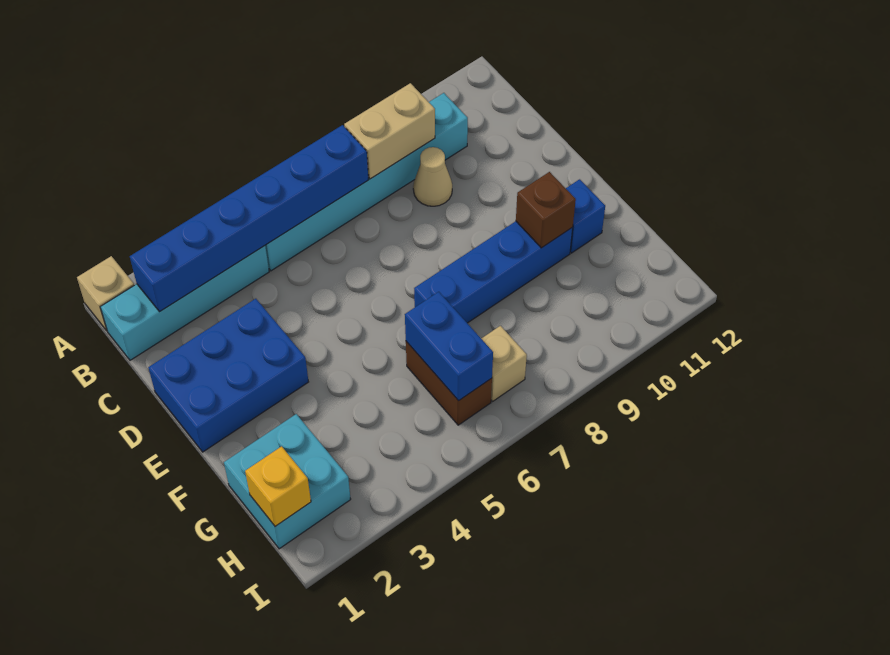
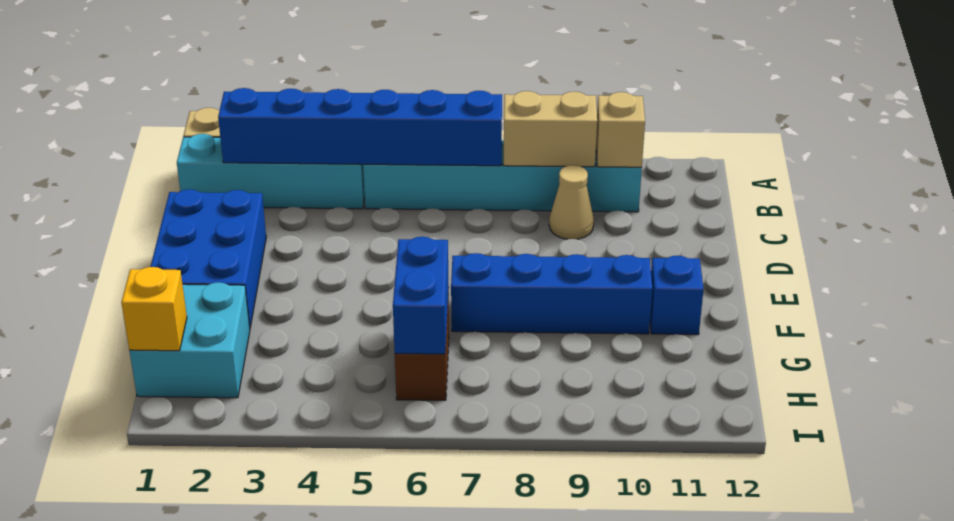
blue brick D1:E3 level 1 -> blue brick D1:F2 level 1
brown brick F10 level 2 -> none
tan brick H7 level 1 -> tan brick B10 level 2

